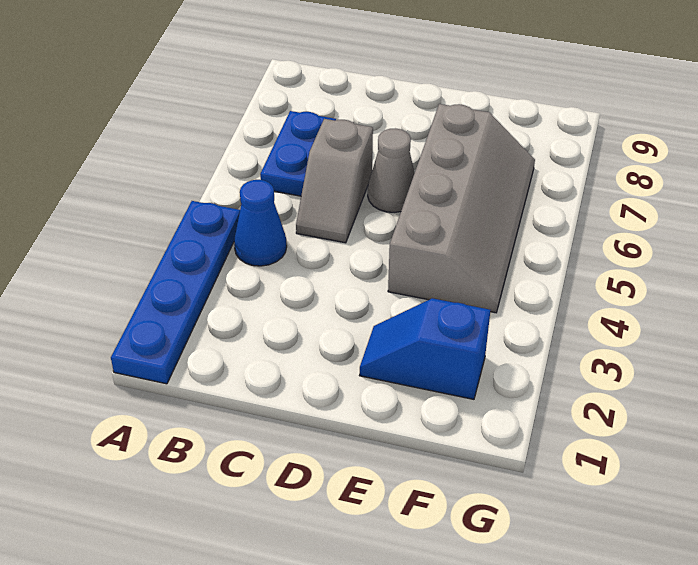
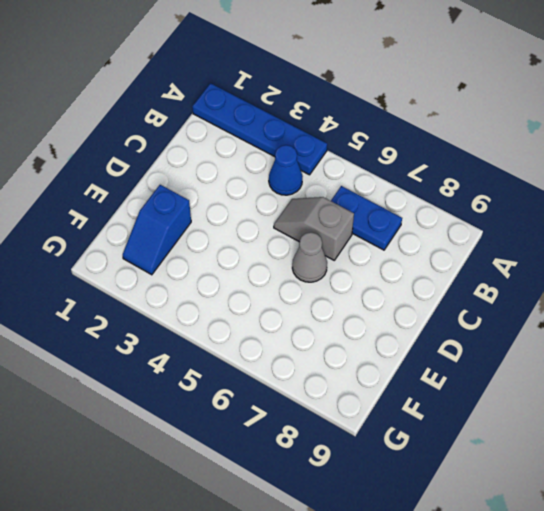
blue slope E2:F2 level 1 top F -> blue slope E2:F2 level 1 top E
grey slope E4:F7 level 1 top E -> none

